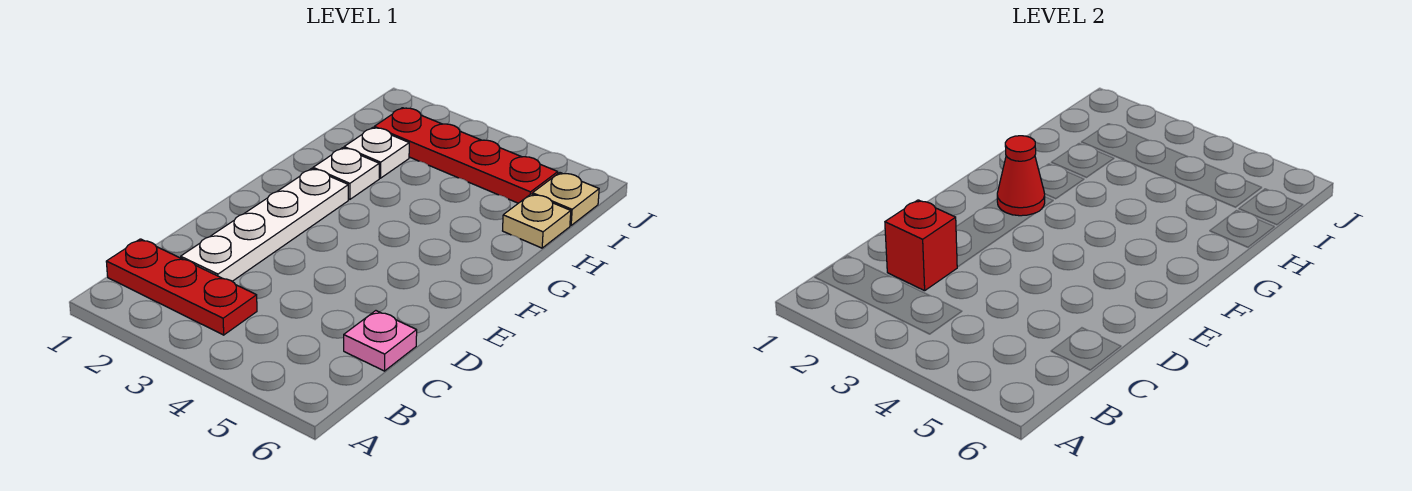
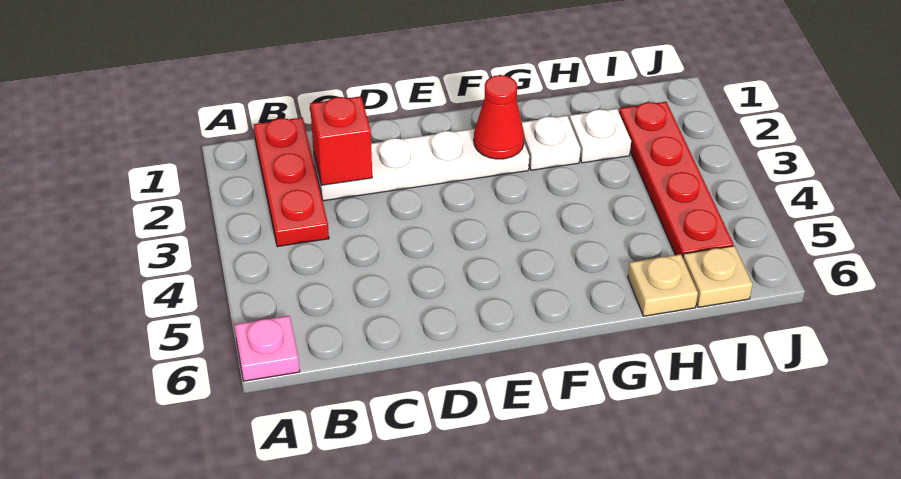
pink plate C6 level 1 -> pink plate A6 level 1

